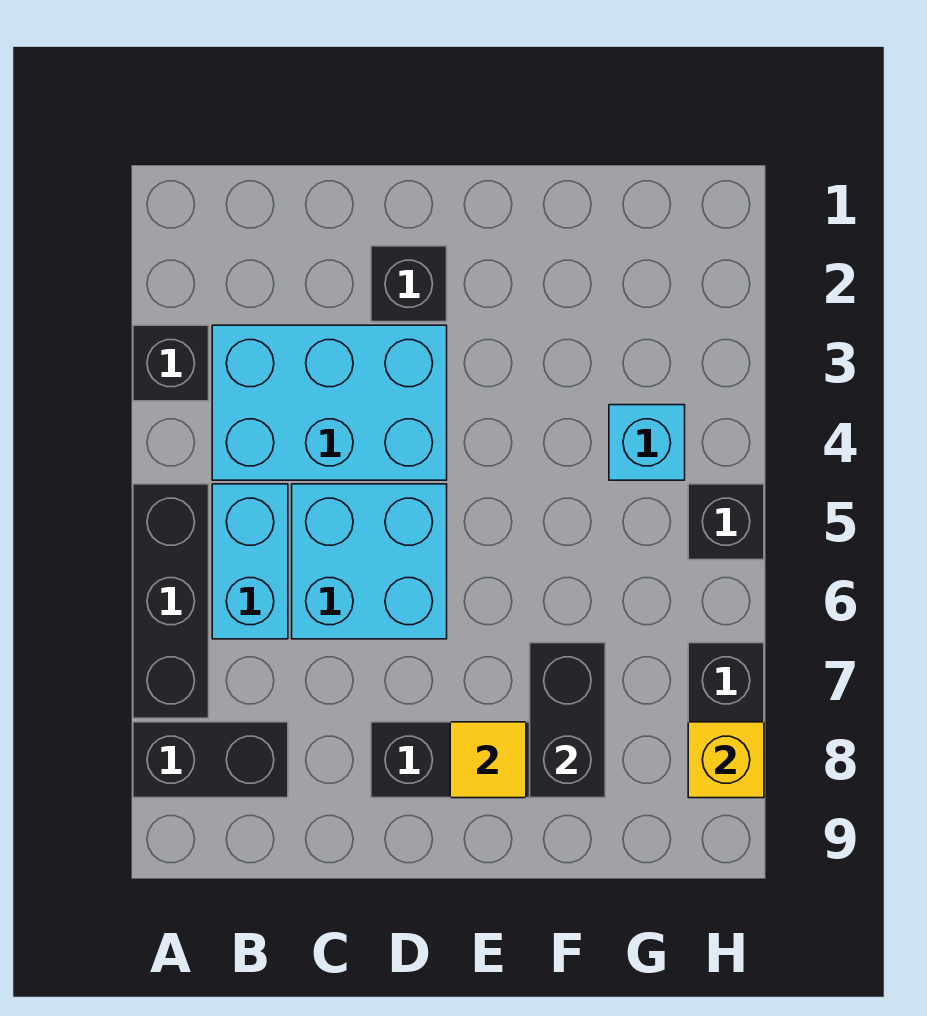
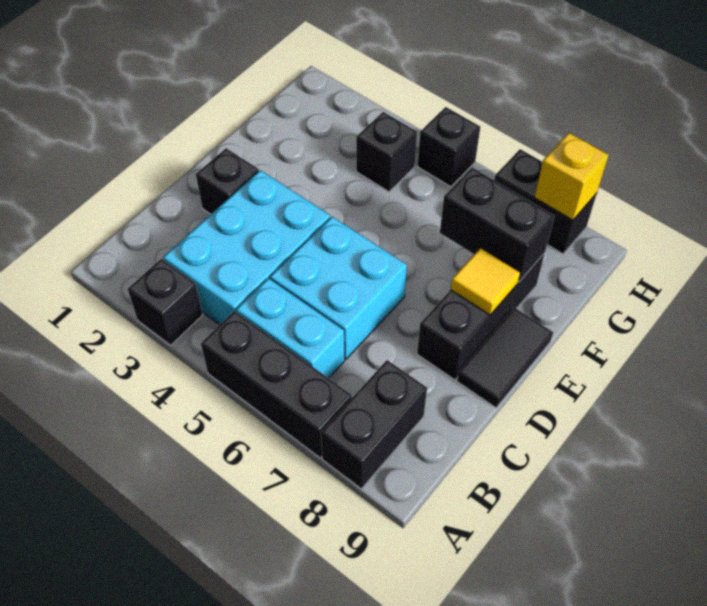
none -> black tile D9:E9 level 1
cyan brick G4 level 1 -> black brick G4 level 1

